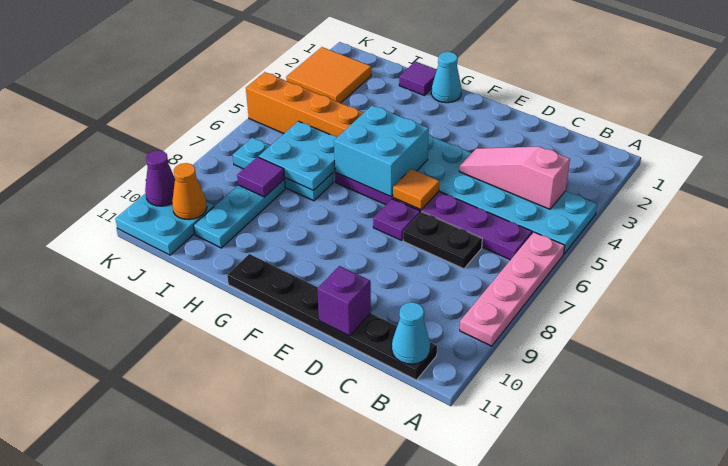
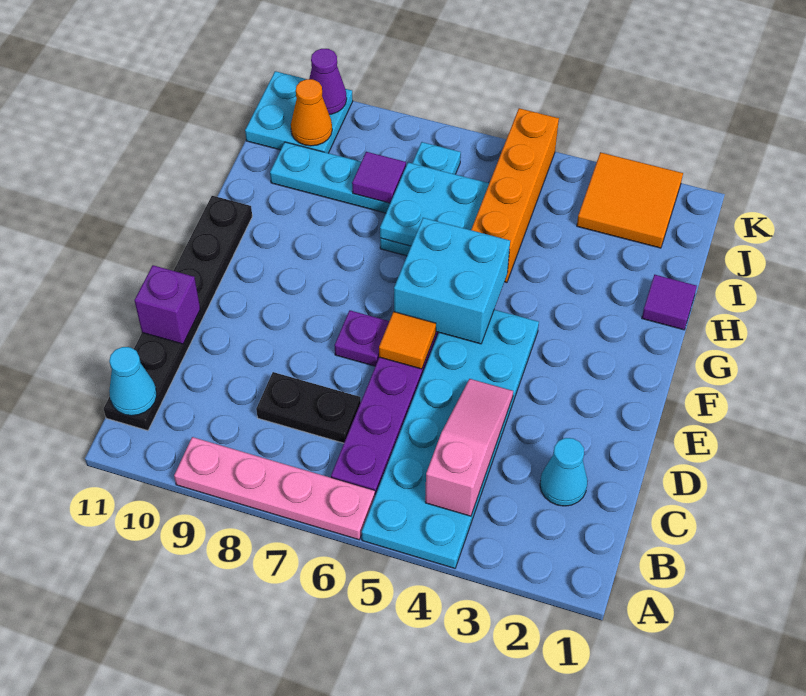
black plate C7:D7 level 1 -> black plate C7:C8 level 1
cyan cone G1 level 1 -> cyan cone C2 level 1

